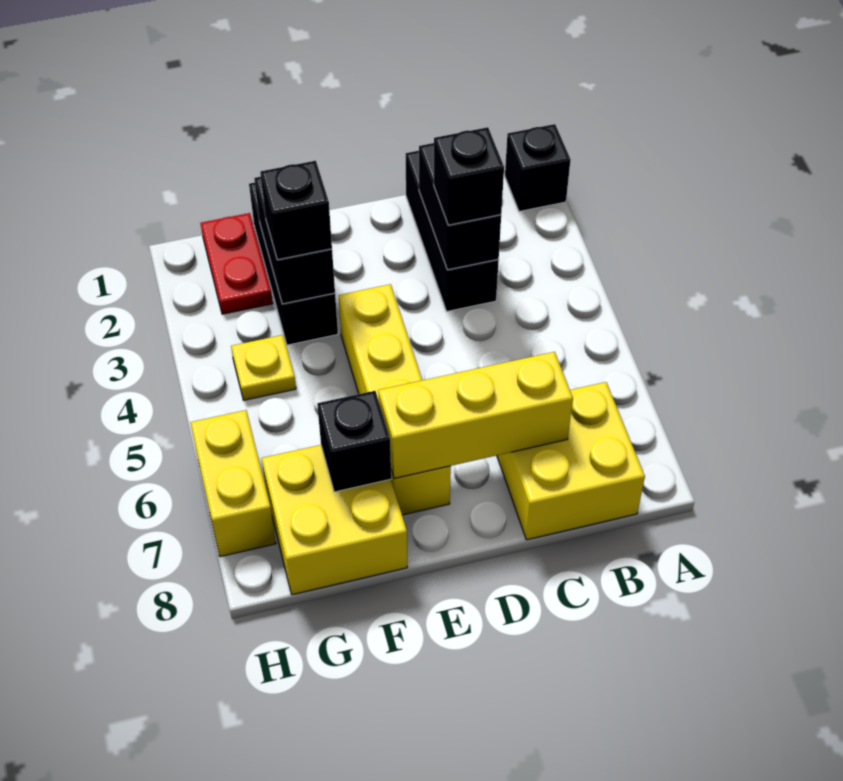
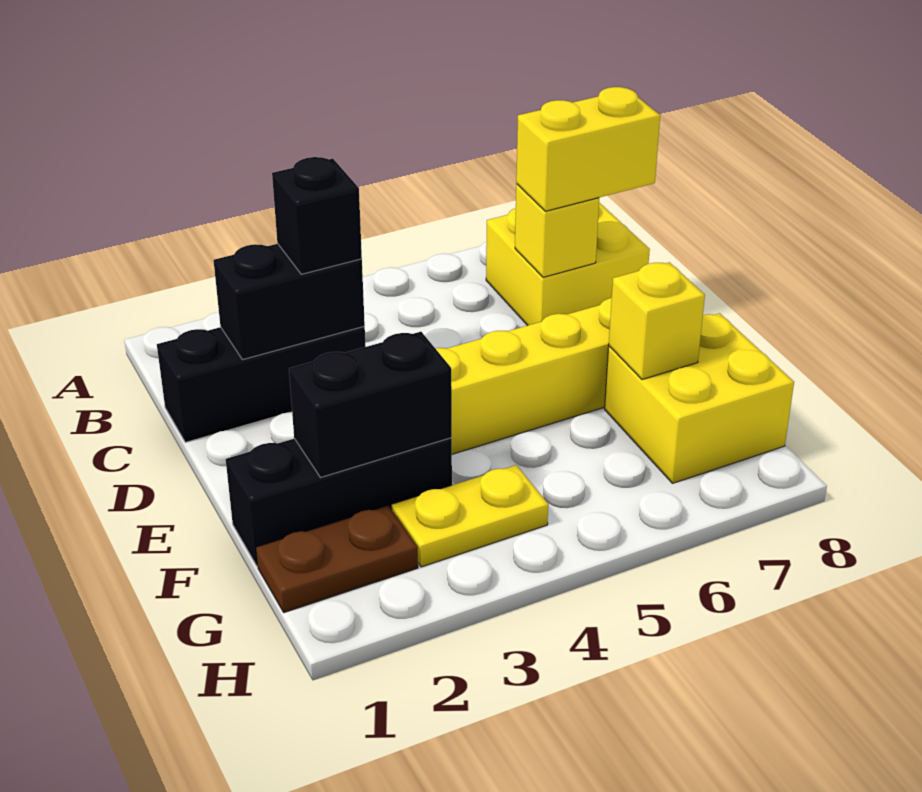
black brick A1 level 1 -> none
yellow brick C7:E7 level 2 -> yellow brick C7 level 2
black brick F3 level 3 -> none
black brick F7 level 2 -> yellow brick F7 level 2
red plate G1:G2 level 1 -> brown plate G1:G2 level 1
yellow plate G4 level 1 -> yellow plate G3:G4 level 1
yellow brick H6:H7 level 1 -> yellow brick C7:C8 level 3

